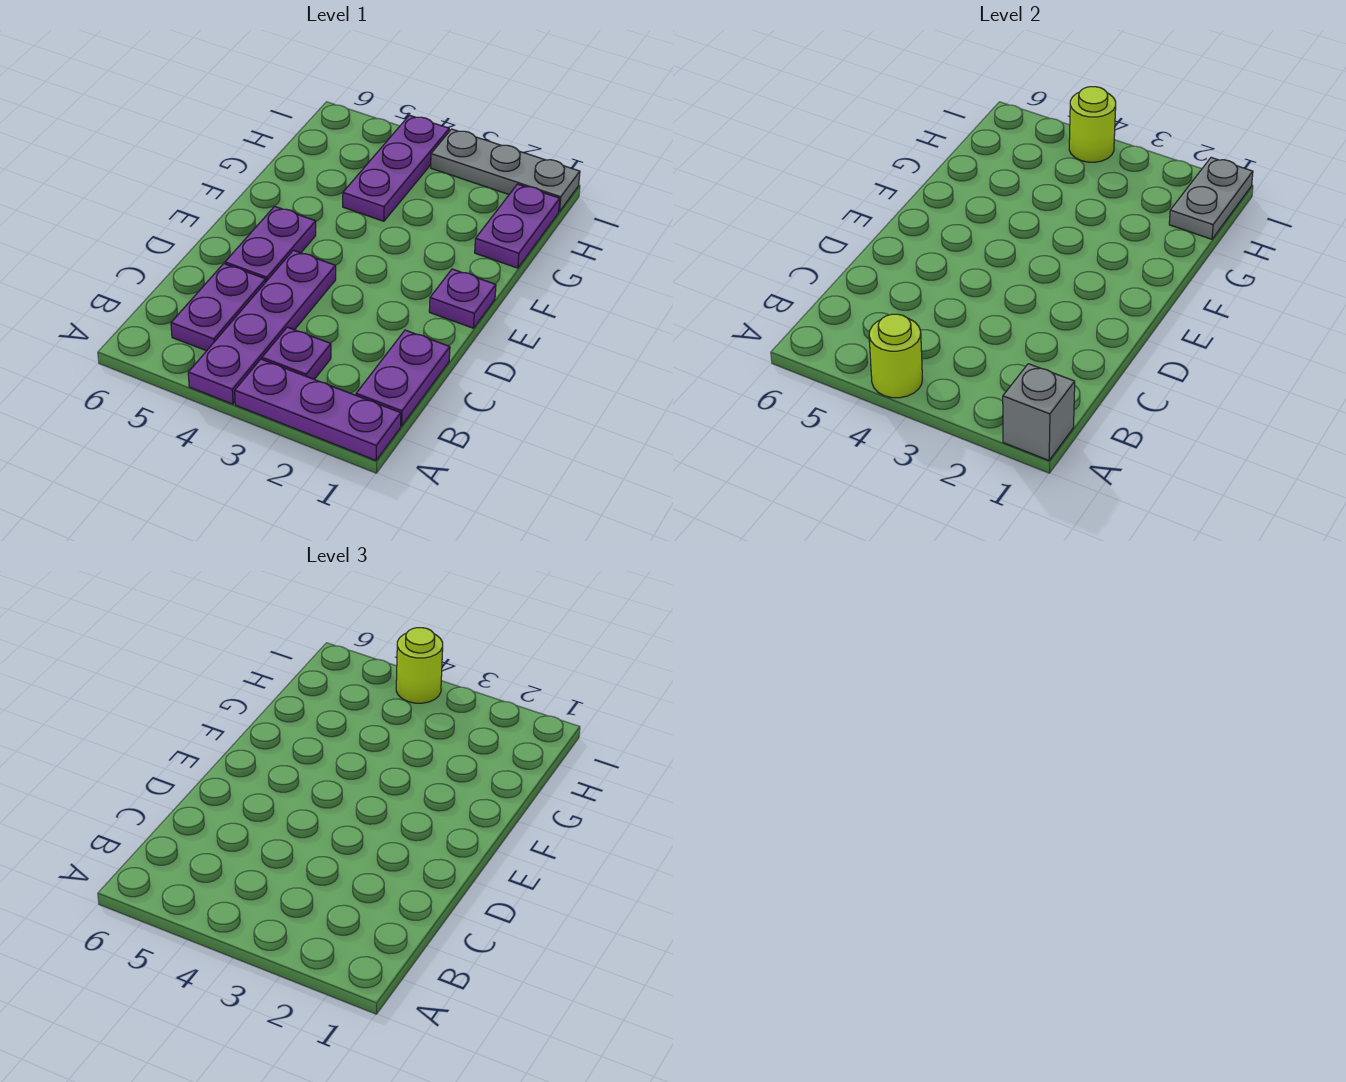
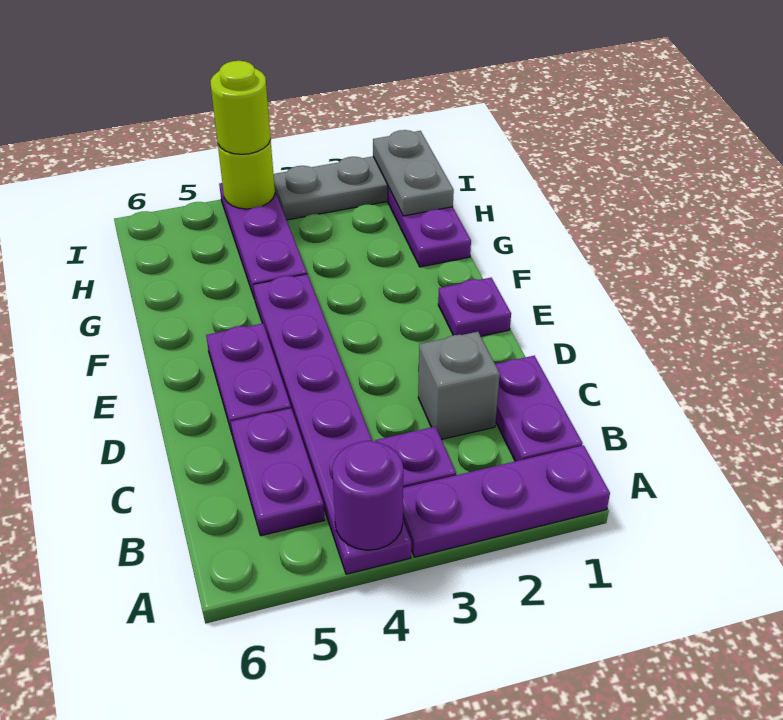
grey brick A1 level 2 -> grey brick C2 level 1
purple plate A4:D4 level 1 -> purple plate A4:F4 level 1
lime round brick A4 level 2 -> purple round brick A4 level 2

